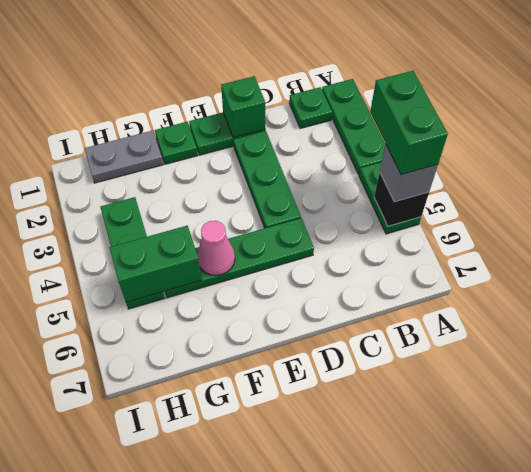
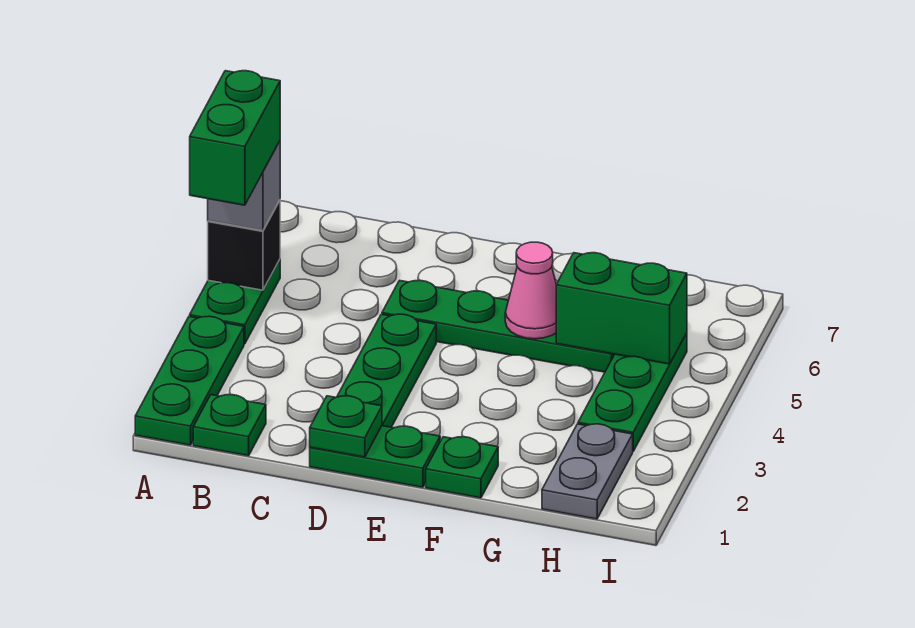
green brick D1 level 2 -> green plate D1 level 2
grey plate G1:H1 level 1 -> grey plate H1:H2 level 1

